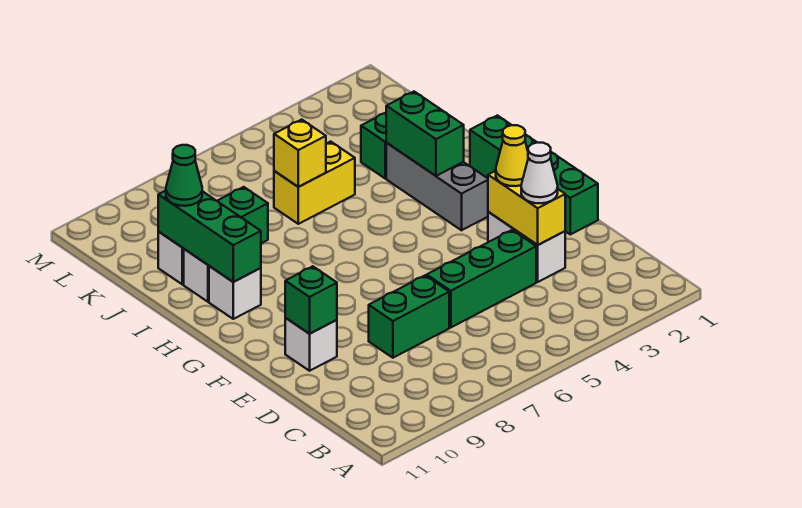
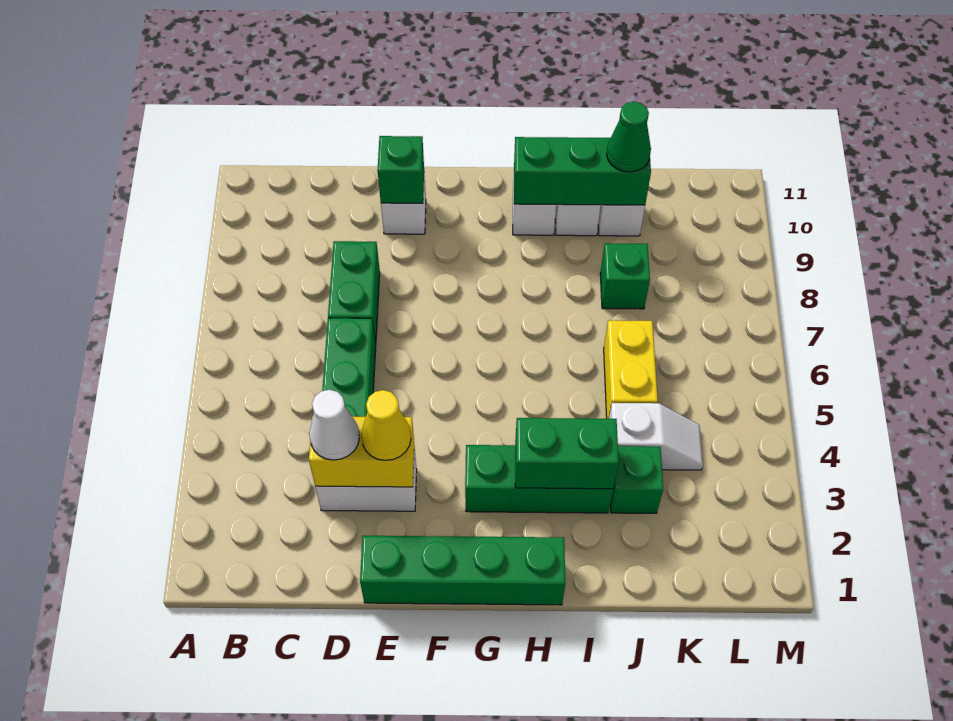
grey brick G3:I3 level 1 -> green brick G3:I3 level 1
none -> white slope J4:K4 level 1 top J
yellow brick J6 level 2 -> none

